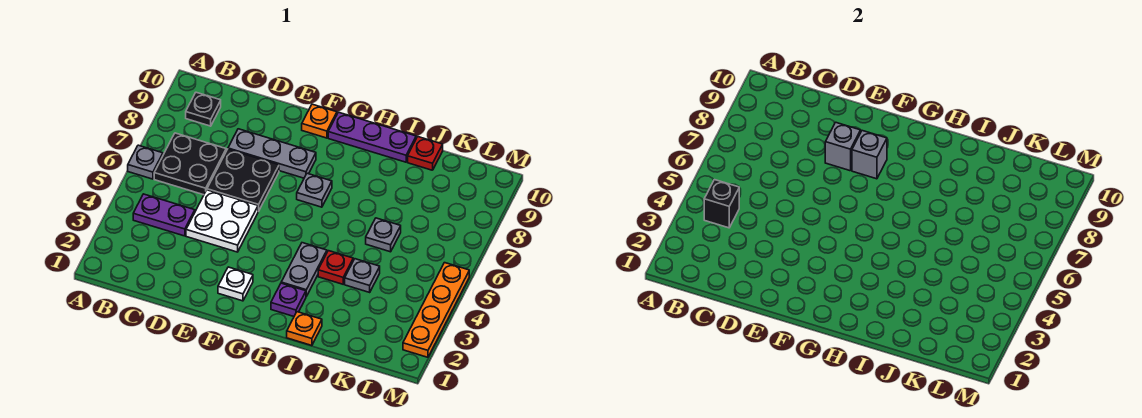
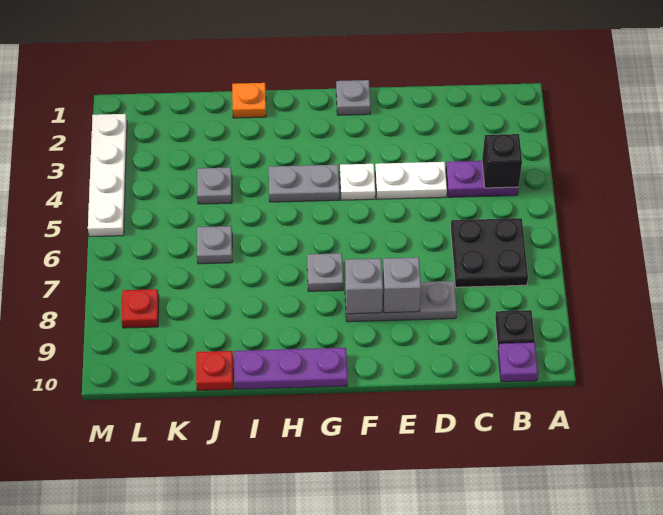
grey plate A6 level 1 -> grey plate F1 level 1
white plate D4:E5 level 1 -> white plate D4:E4 level 1
black plate D6:E7 level 1 -> none
white plate F2 level 1 -> white plate F4 level 1
orange plate F10 level 1 -> none
purple plate H2 level 1 -> purple plate B10 level 1
grey plate H3:H4 level 1 -> grey plate G4:H4 level 1
red plate I4 level 1 -> red plate L8 level 1
orange plate M2:M5 level 1 -> white plate M2:M5 level 1

